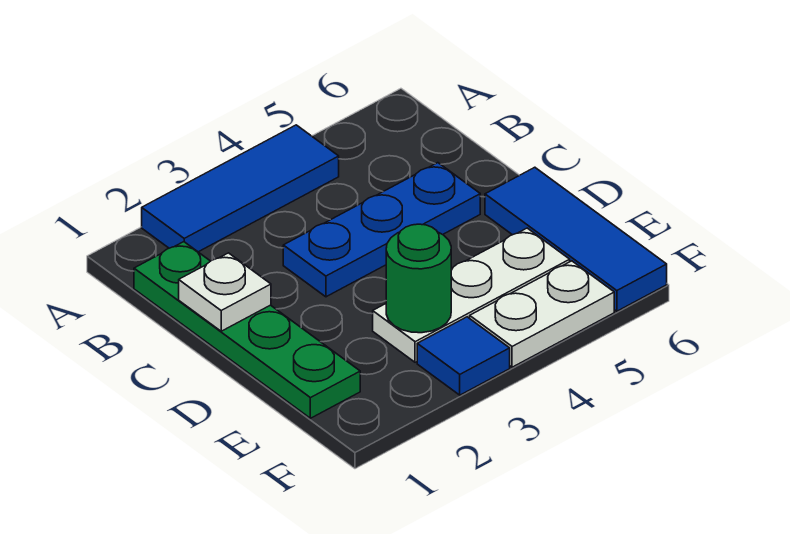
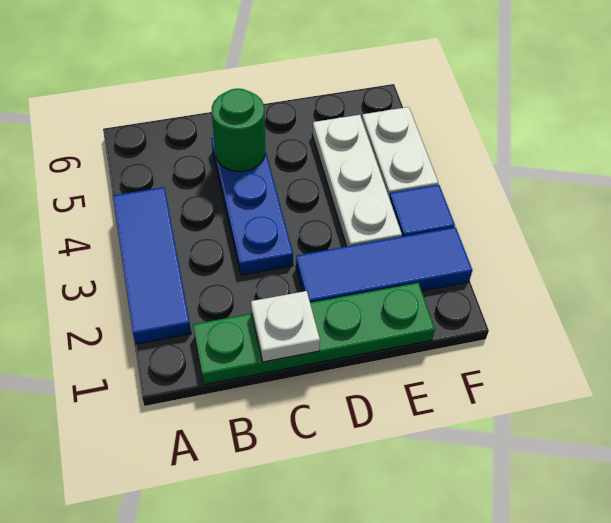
blue tile D6:F6 level 1 -> blue tile D2:F2 level 1
green round brick E3 level 2 -> green round brick C5 level 2

